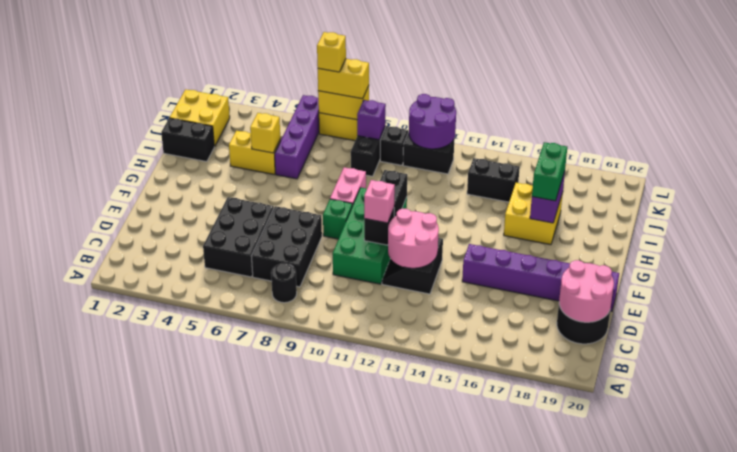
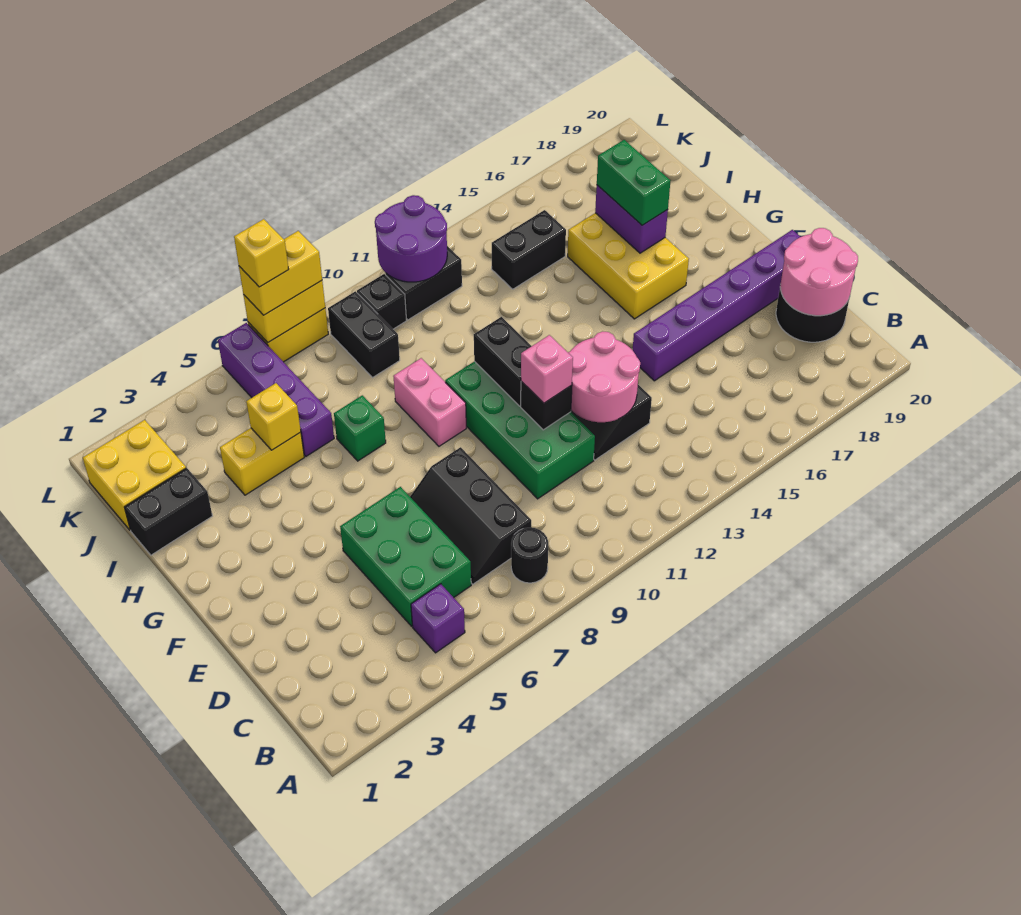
black brick C5:E6 level 1 -> green brick C5:E6 level 1
black brick C7:E8 level 1 -> black slope C7:E8 level 1 top 8
green brick F9 level 1 -> green brick H7 level 1
yellow brick H16:I17 level 1 -> yellow brick G16:I17 level 1
purple brick K9 level 2 -> purple brick B5 level 1

